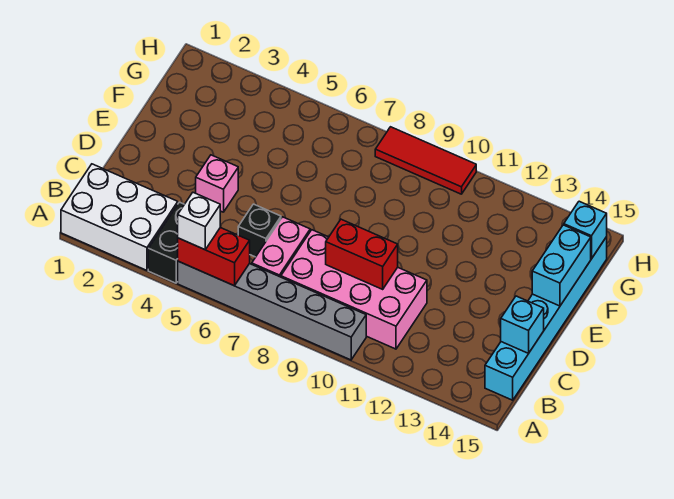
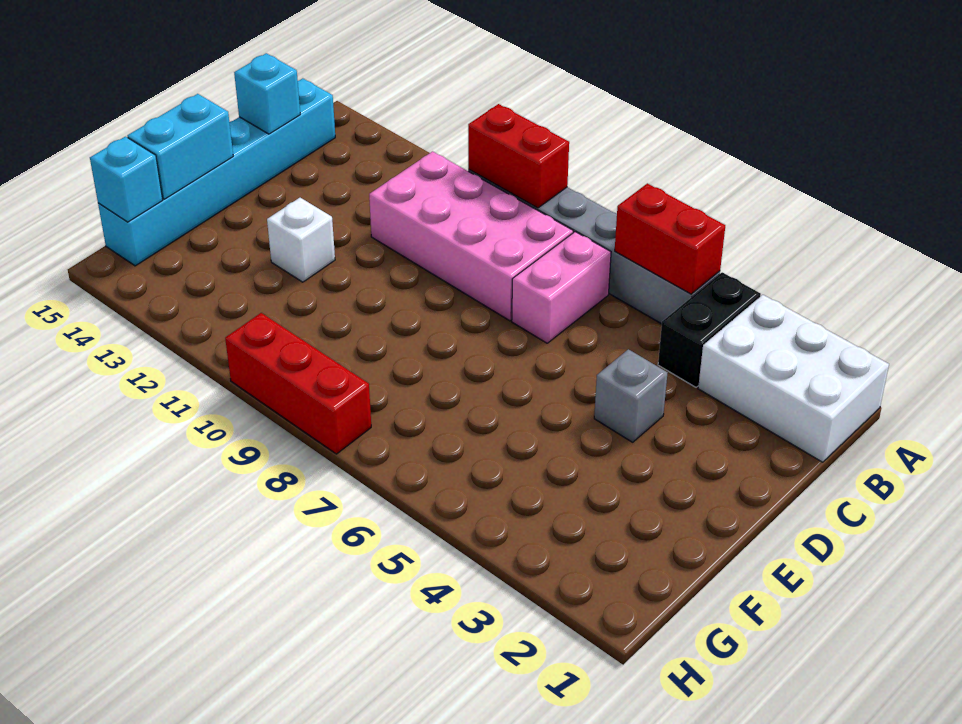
white brick A5 level 3 -> white brick E12 level 1
black brick C6 level 1 -> none
red brick C9:C10 level 2 -> red brick A9:A10 level 2
pink brick D4 level 1 -> grey brick D4 level 1
red tile H8:H10 level 1 -> red brick H8:H10 level 1

